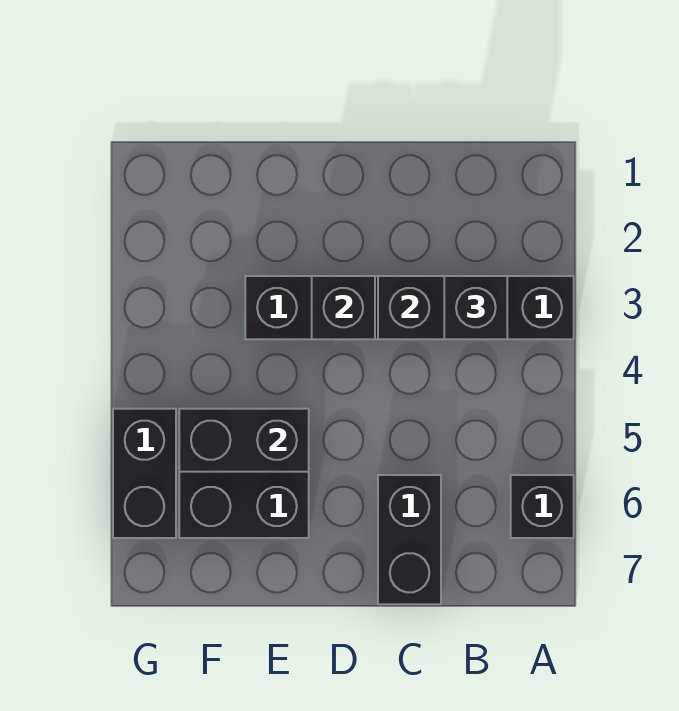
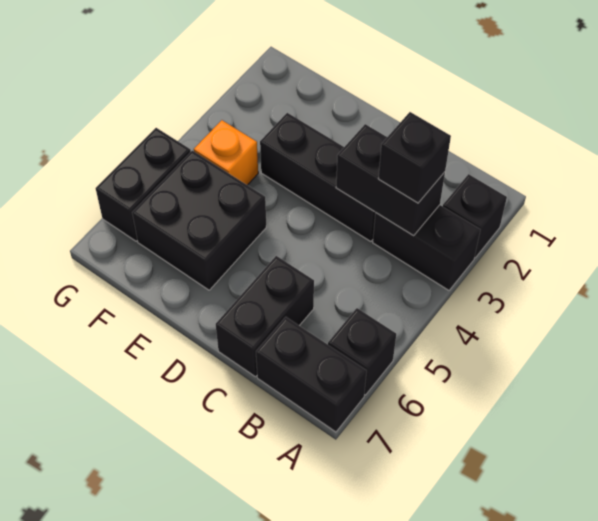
black brick D3 level 2 -> black brick A2 level 1
black brick E5:F5 level 2 -> black brick A7:B7 level 1
none -> orange brick F4 level 1

